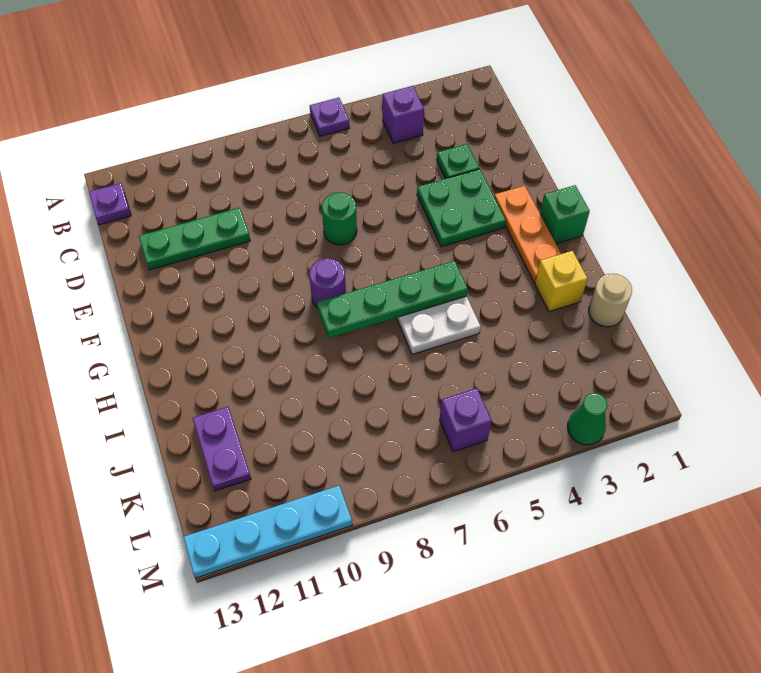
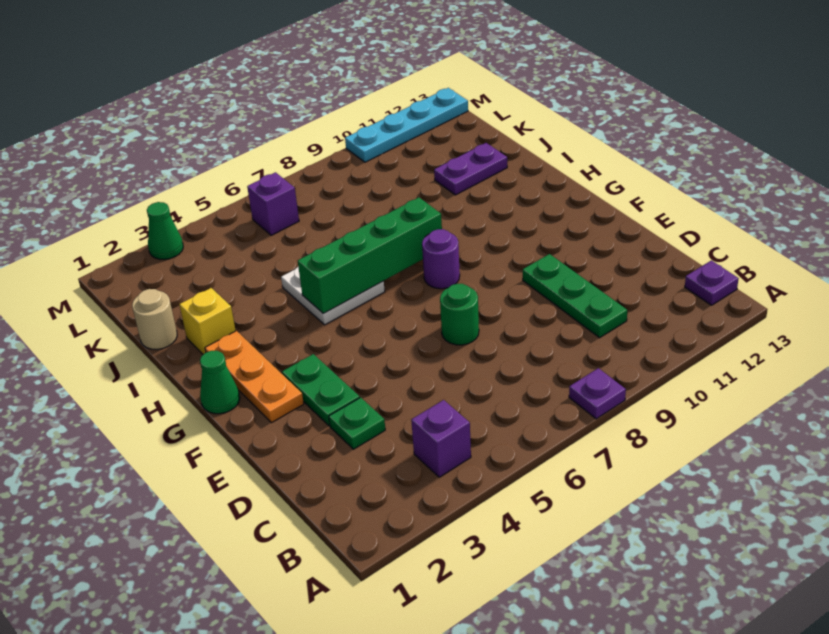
purple plate A6 level 1 -> purple plate A8 level 1
green plate D10:D12 level 1 -> green plate C10:E10 level 1
green plate E3:F4 level 1 -> green plate E3:F3 level 1
green brick G1 level 1 -> green cone G1 level 1
green plate H5:H8 level 2 -> green brick H5:H8 level 2
purple plate J12:K12 level 1 -> purple plate J11:J12 level 1

